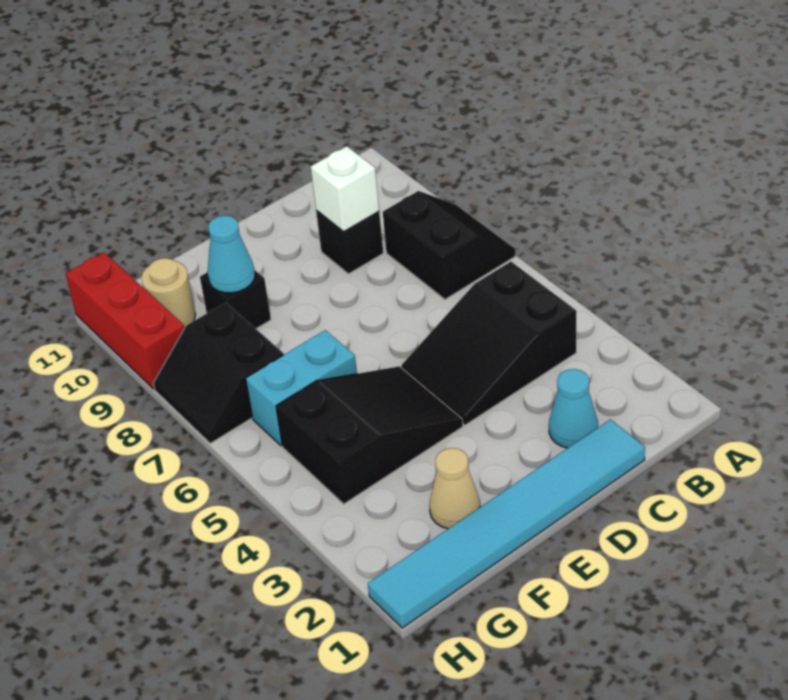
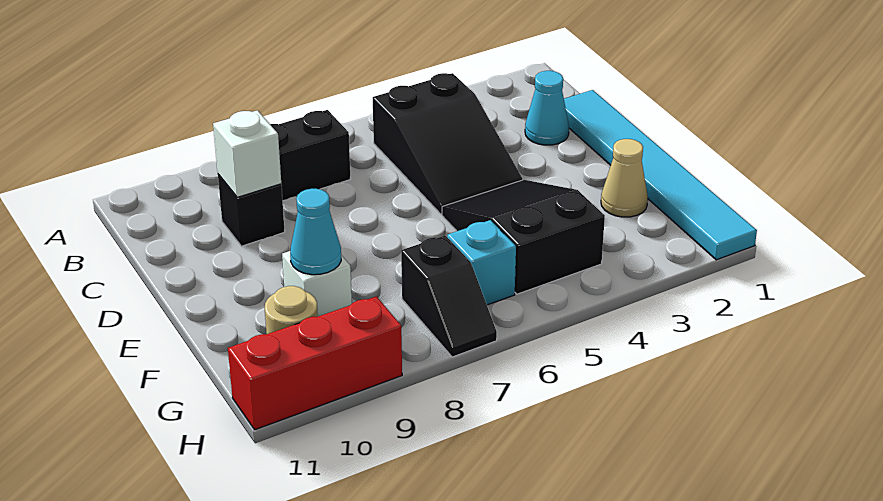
cyan brick F6:G6 level 1 -> cyan brick G6 level 1
black brick F9 level 1 -> white brick F9 level 1
black slope G7:H8 level 1 top G -> black slope G7:H7 level 1 top G

